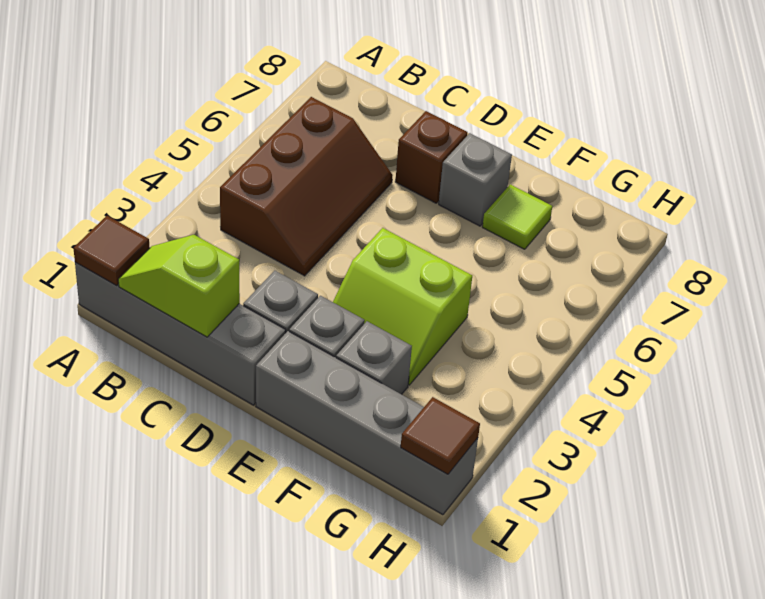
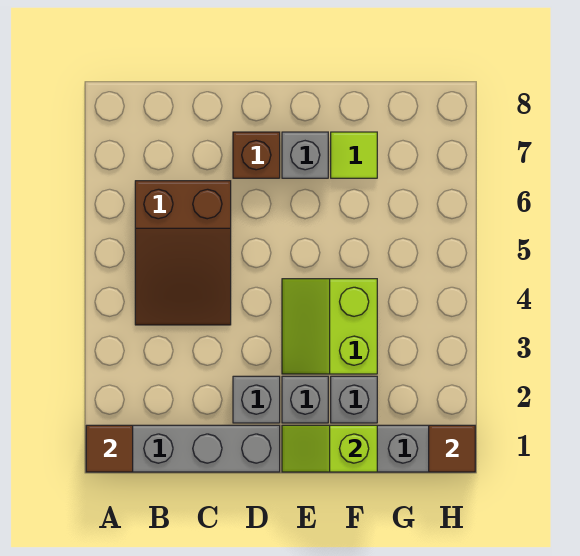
lime slope B1:C1 level 2 top C -> lime slope E1:F1 level 2 top F
brown slope B4:C6 level 1 top B -> brown slope B4:C6 level 1 top 6
lime slope E3:F4 level 1 top 4 -> lime slope E3:F4 level 1 top F

